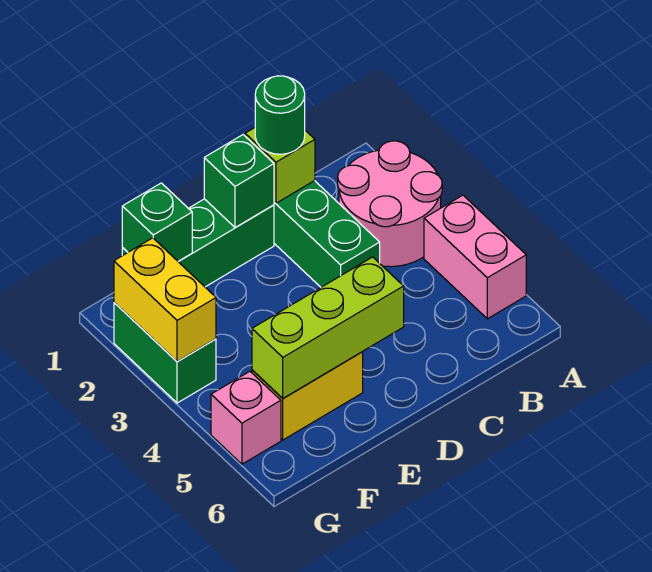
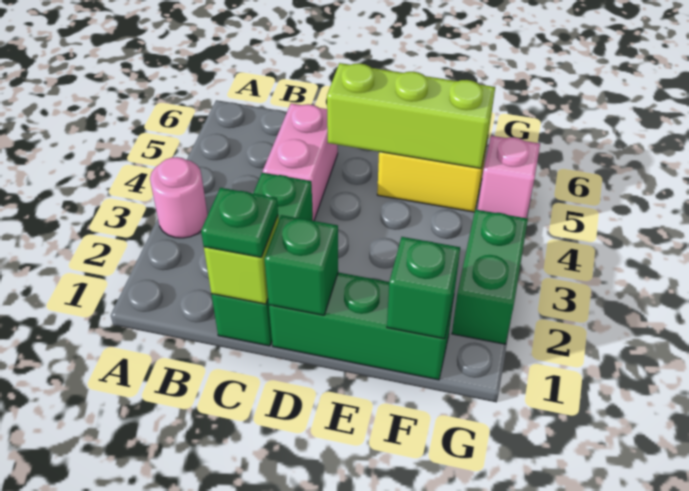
pink round brick A2:B3 level 1 -> pink round brick A3 level 1
pink brick A4:A5 level 1 -> pink brick C4:C5 level 1
green round brick C1 level 3 -> green plate C1 level 3
yellow brick G2:G3 level 2 -> none

